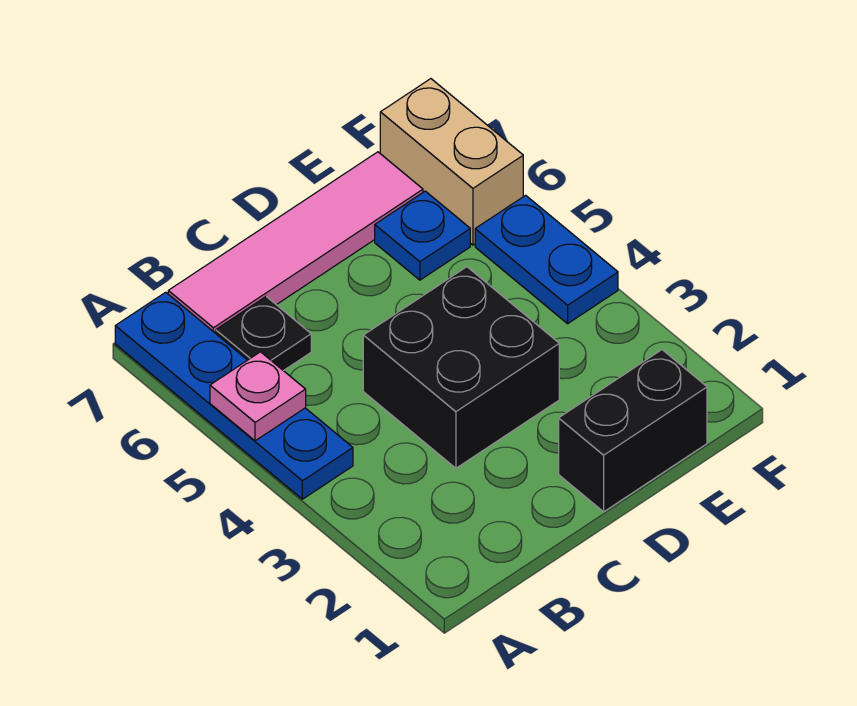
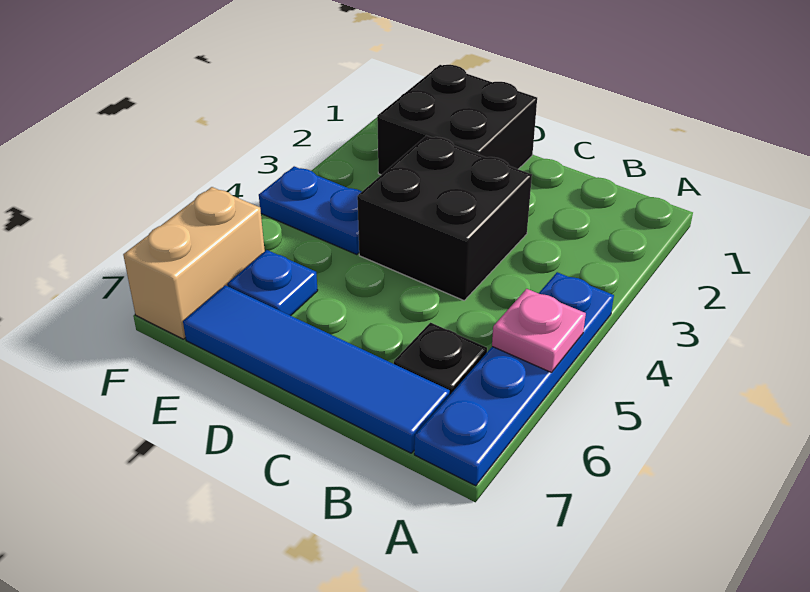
pink tile B7:E7 level 1 -> blue tile B7:E7 level 1
black brick D1:E1 level 1 -> black brick D1:E2 level 1
blue plate F4:F5 level 1 -> blue plate E4:F4 level 1

